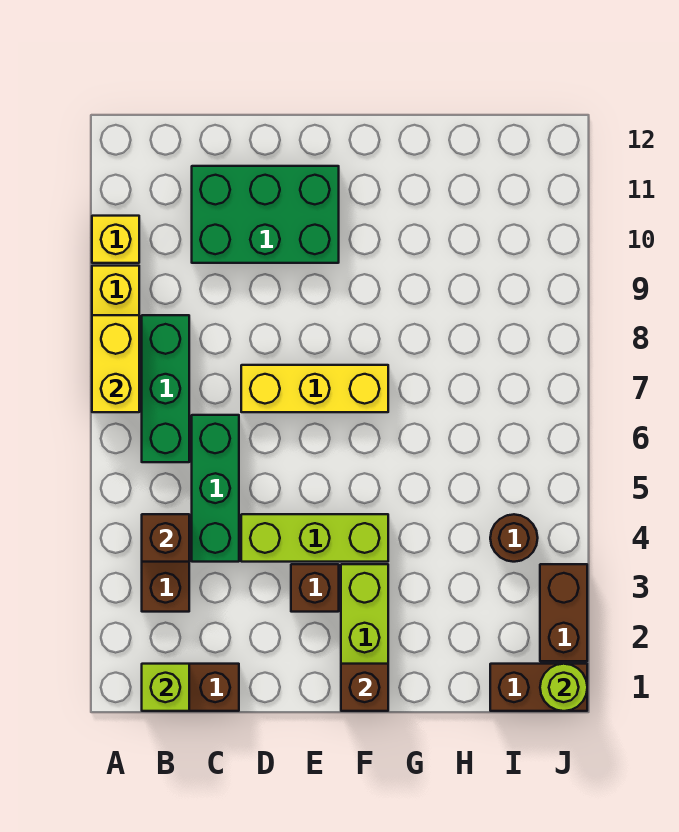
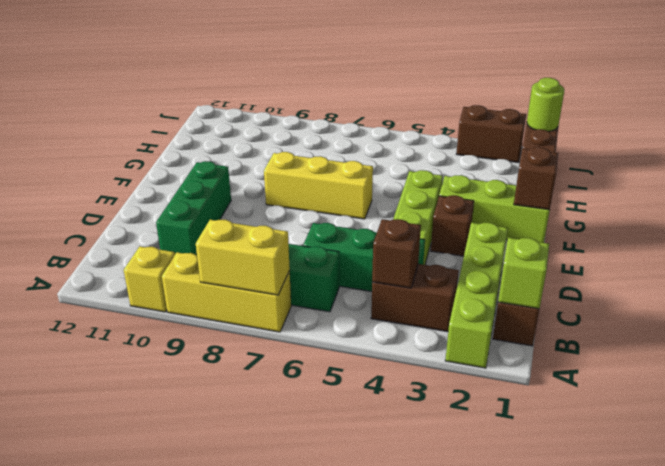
none -> lime brick A2:D2 level 1
green brick C10:E11 level 1 -> green brick C10:E10 level 1
yellow brick D7:F7 level 1 -> yellow brick F6:F8 level 1
brown round brick I4 level 1 -> none

